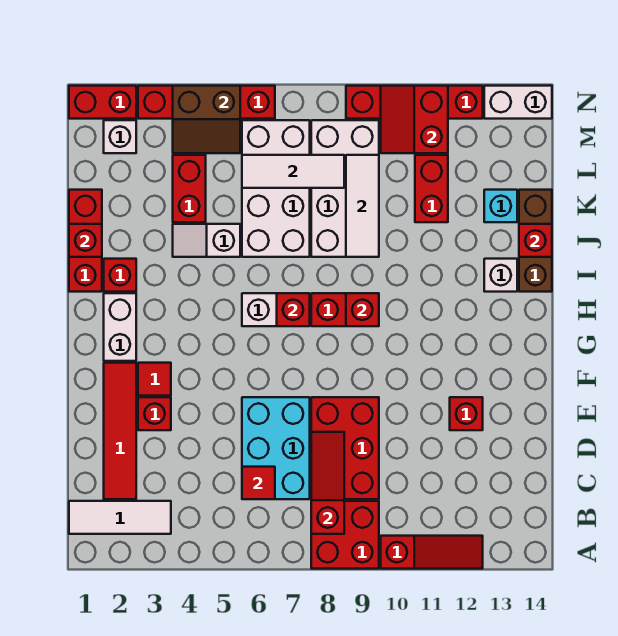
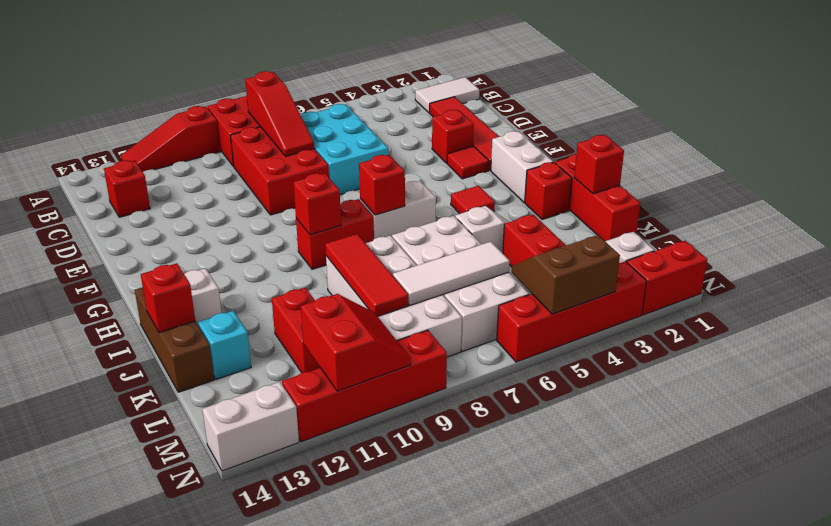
white tile B1:B3 level 1 -> white tile B1:B2 level 1
red tile C6 level 2 -> red tile H4 level 1
red brick E12 level 1 -> red brick C13 level 1
white tile J9:L9 level 2 -> red tile J9:L9 level 2

